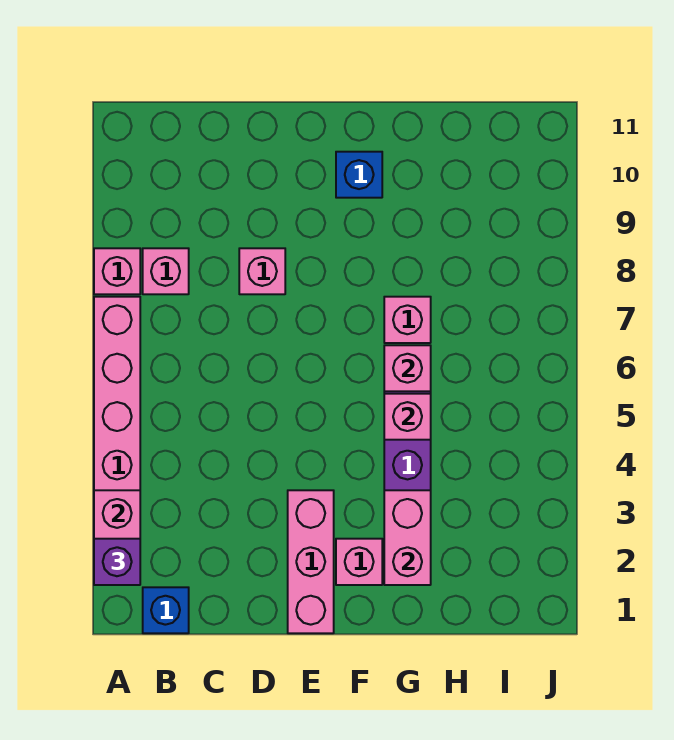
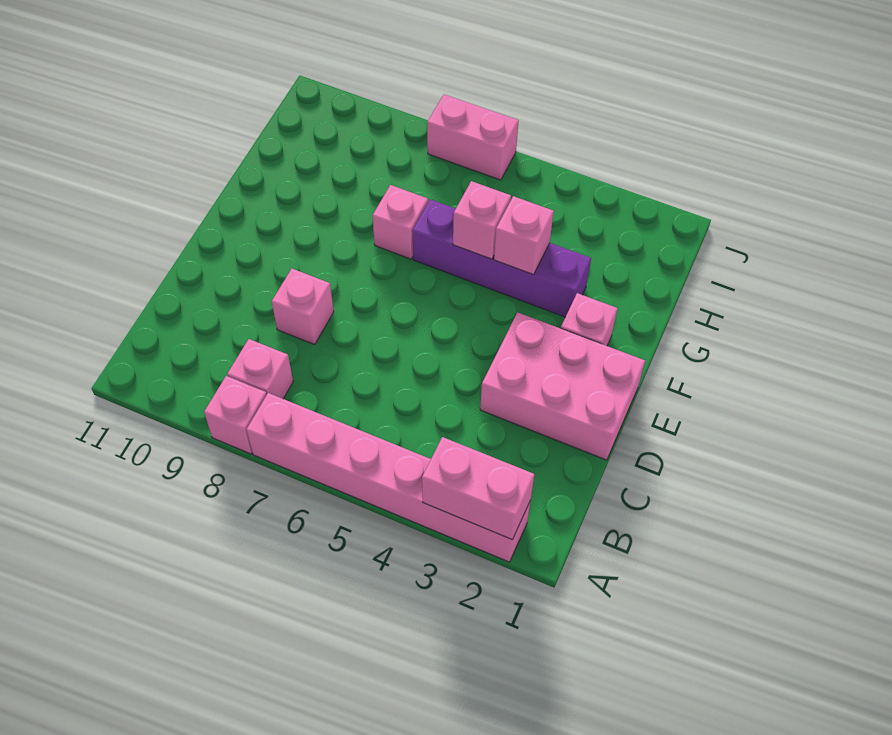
purple brick A2 level 3 -> none
blue brick B1 level 1 -> none
pink brick E1:E3 level 1 -> pink brick D1:E3 level 1
blue brick F10 level 1 -> none
pink brick G2:G3 level 2 -> pink brick J6:J7 level 1
pink brick G6 level 2 -> pink brick G4 level 2

